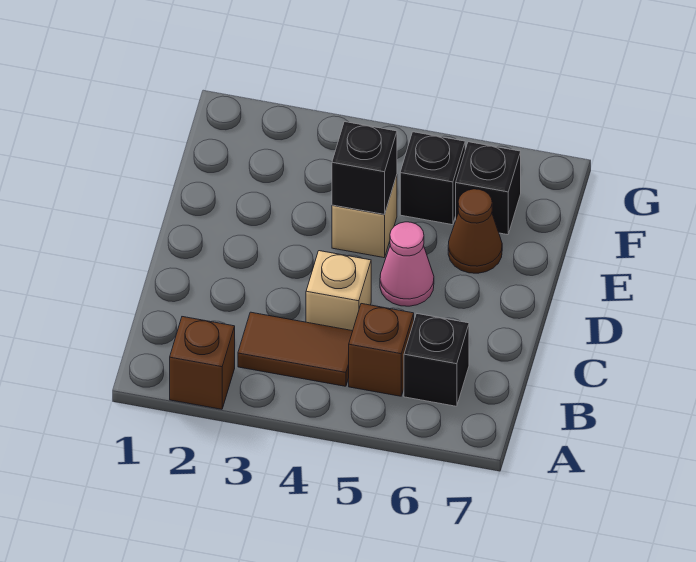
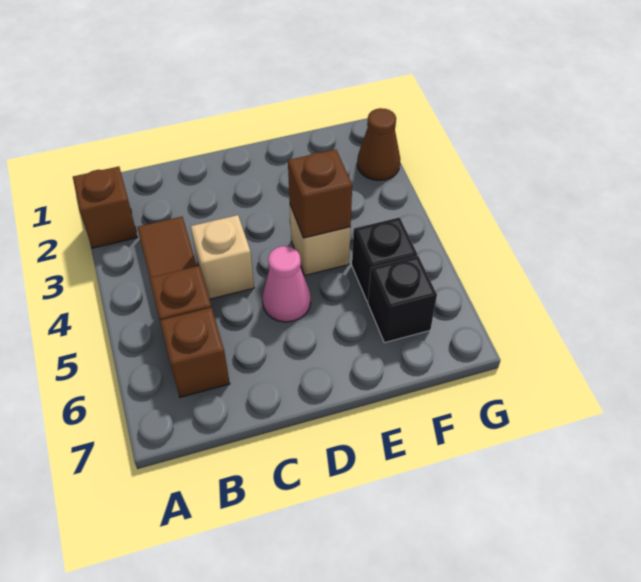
black brick B6 level 1 -> brown brick B6 level 1
black brick E4 level 2 -> brown brick E4 level 2
brown cone E6 level 1 -> brown cone G2 level 1

